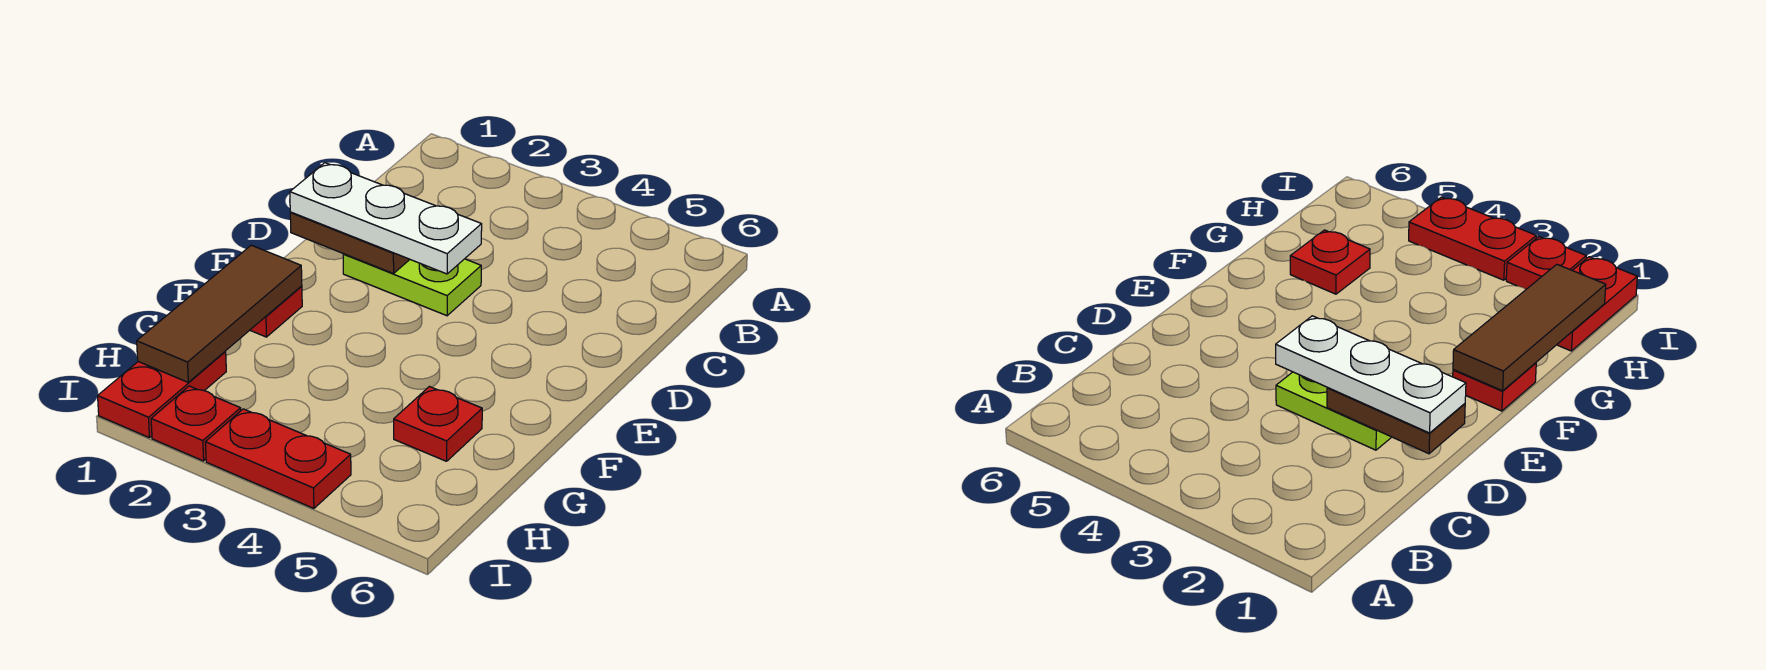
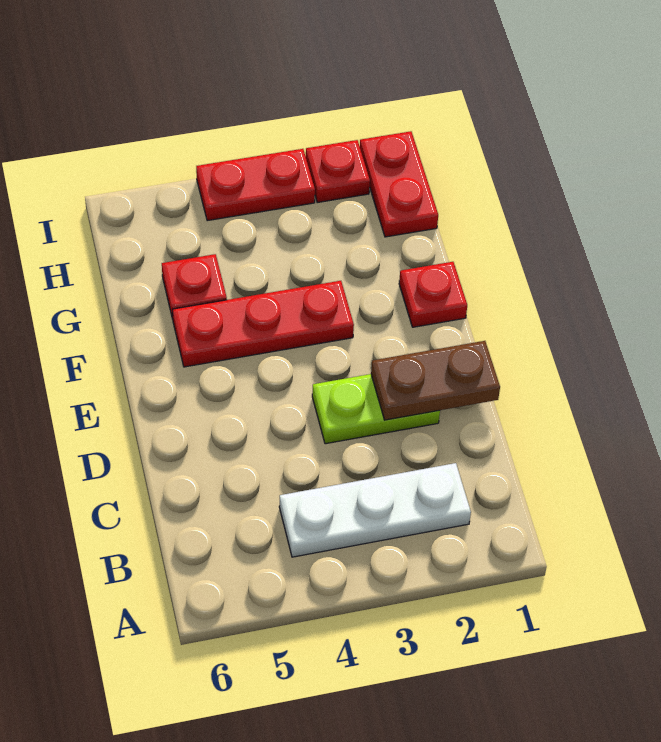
white plate D1:D3 level 3 -> white plate B2:B4 level 1
brown tile F1:H1 level 2 -> none
none -> red plate F3:F5 level 1

